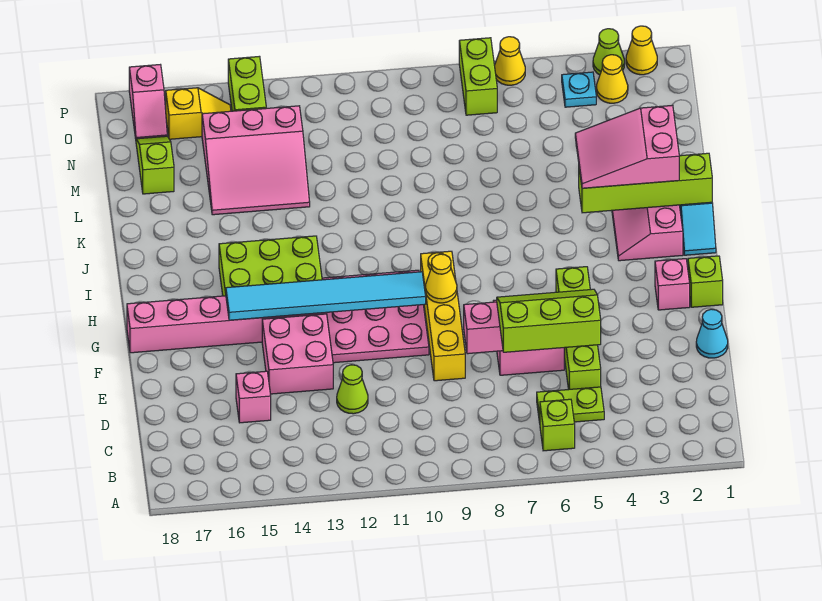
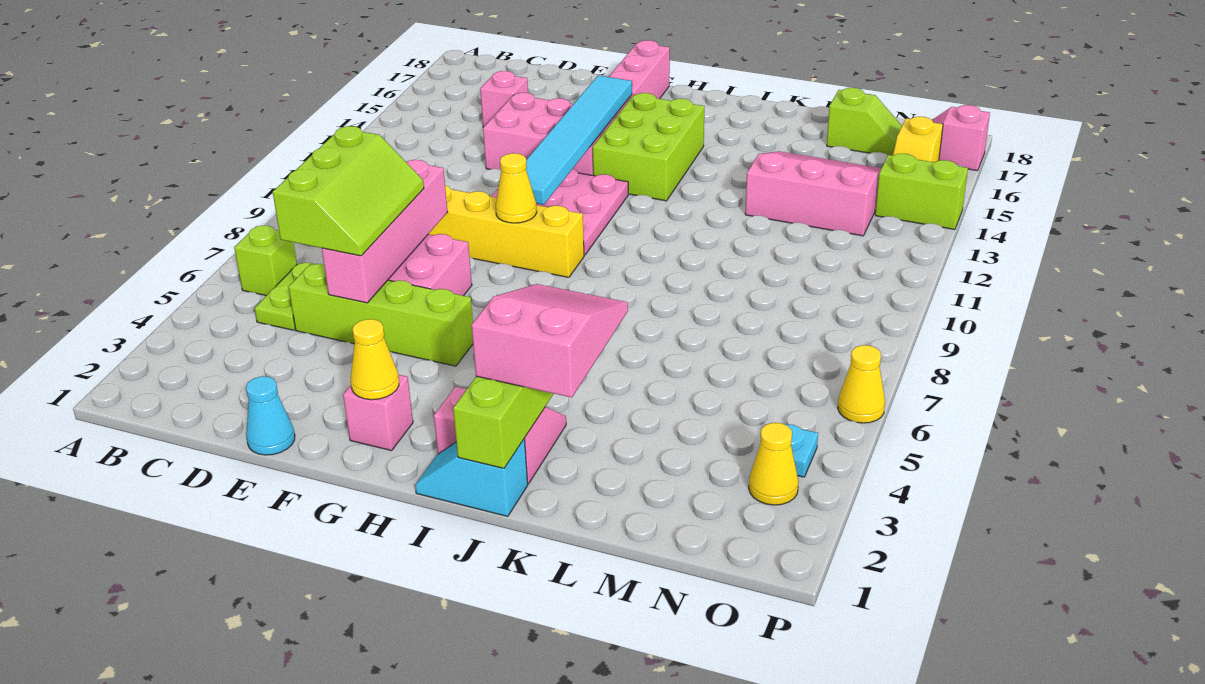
lime cone D12 level 1 -> none
lime brick G1 level 1 -> none
pink slope L13:N15 level 1 top N -> pink slope L13:N15 level 1 top 13
lime brick O7:P7 level 1 -> none
yellow cone P2 level 1 -> yellow cone G2 level 2
lime cone P3 level 1 -> none

